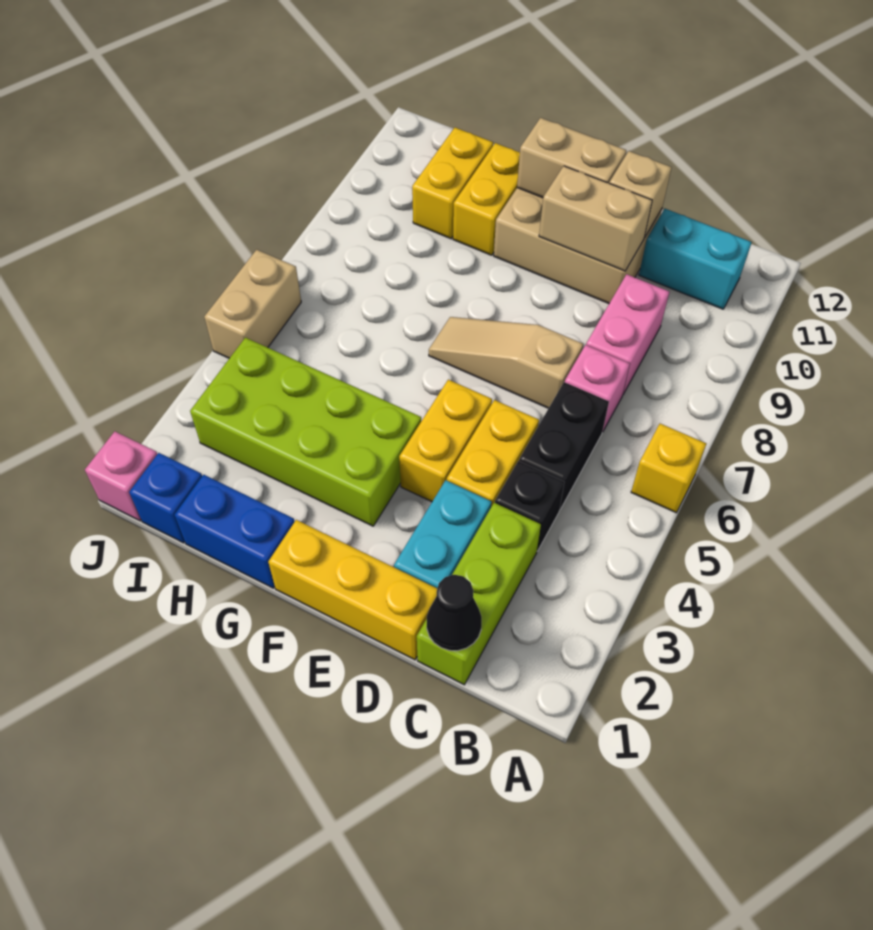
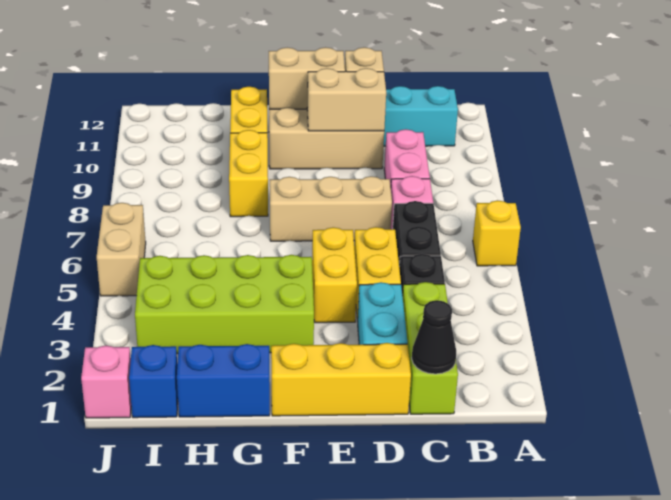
tan slope D7:F7 level 1 top D -> tan brick D7:F7 level 1
yellow brick H10:H11 level 1 -> yellow brick G8:G9 level 1

